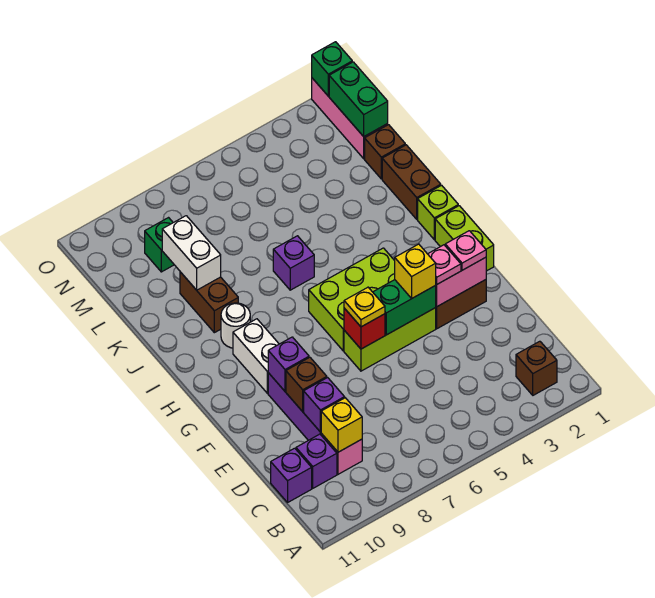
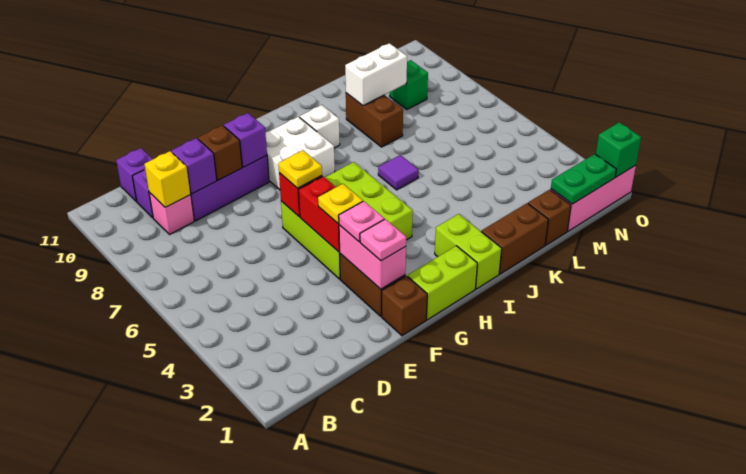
brown brick B2 level 1 -> brown brick F1 level 1
green brick F4:F5 level 2 -> red brick F4:F5 level 2
yellow brick F4 level 3 -> yellow plate F4 level 3
white brick G9:H9 level 1 -> white brick G8:H9 level 1
lime brick I1 level 1 -> lime brick I1:I2 level 1
white round brick I9 level 1 -> white brick I9 level 1
purple brick J6 level 1 -> purple tile J6 level 1
brown brick J9:K9 level 1 -> brown brick K8:K9 level 1
green brick M1:N1 level 2 -> green plate M1:N1 level 2

